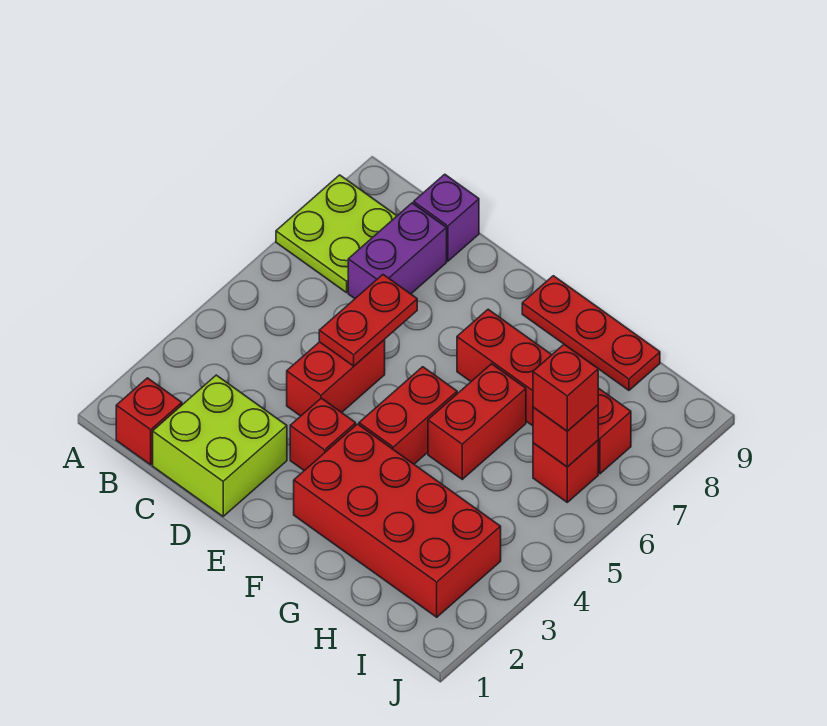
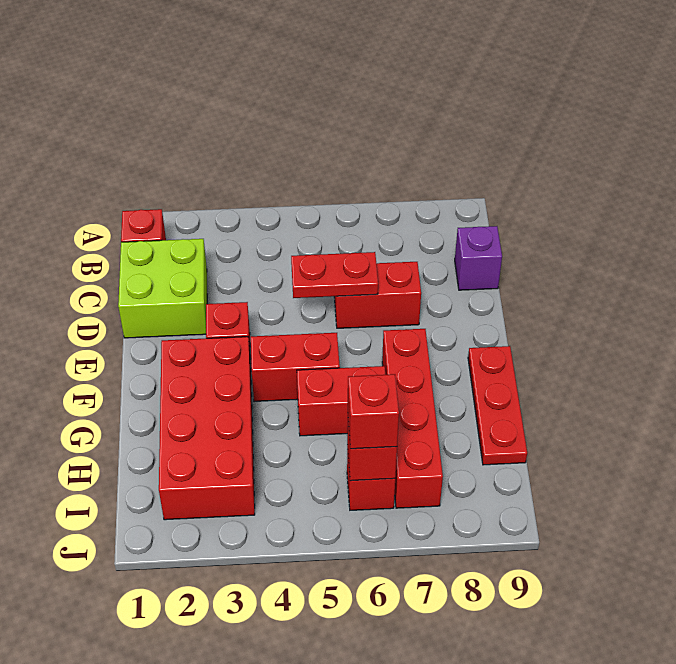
lime plate A7:B8 level 1 -> none
purple brick C7:C8 level 1 -> none
red brick D4:D5 level 1 -> red brick D6:D7 level 1

